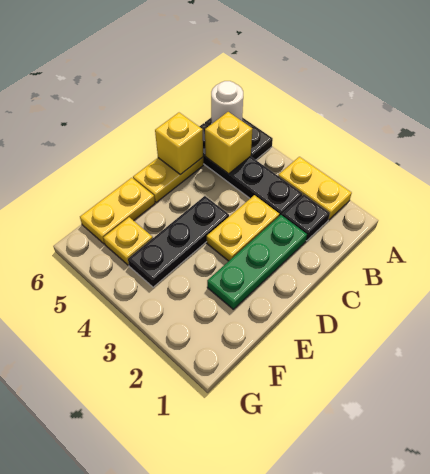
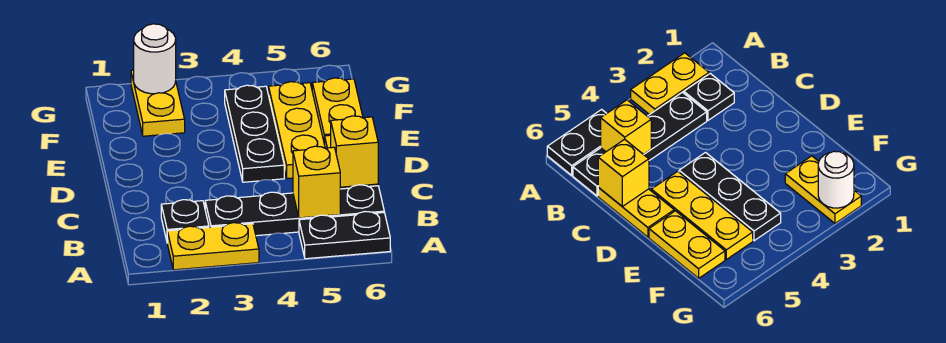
white round brick A6 level 2 -> white round brick G2 level 2
green plate C2:E2 level 1 -> none
yellow plate C3:D3 level 1 -> yellow plate F2:G2 level 1
yellow plate F5 level 1 -> yellow plate D5:F5 level 1

